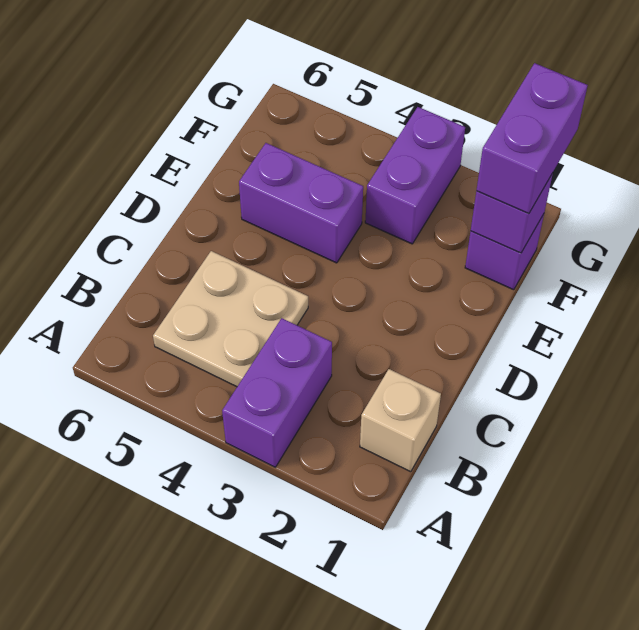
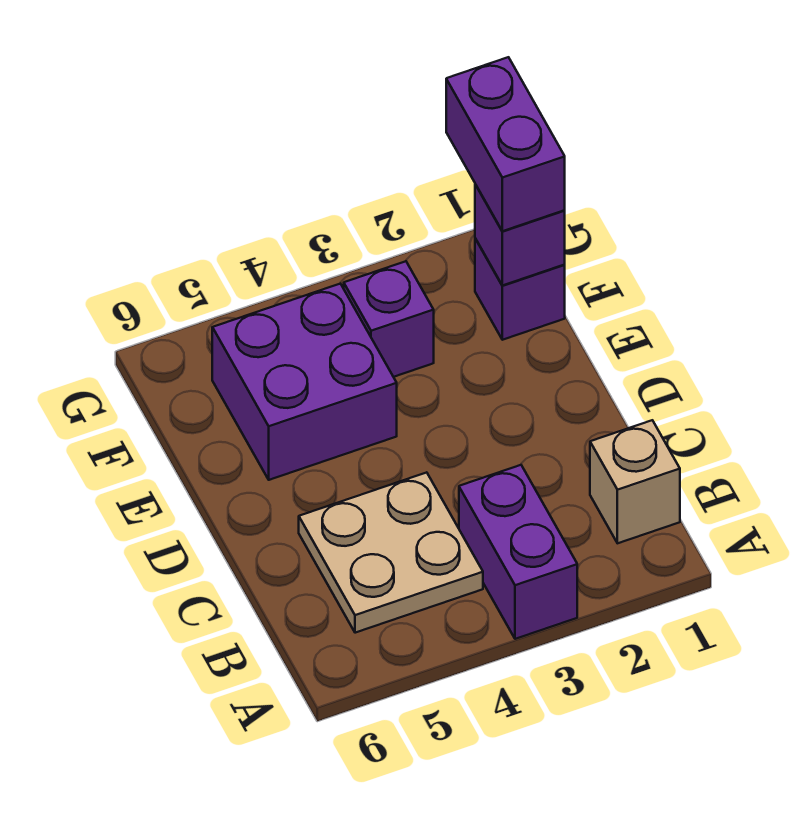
purple brick E4:E5 level 1 -> purple brick E4:F5 level 1
purple brick F3:G3 level 1 -> purple brick F3 level 1

